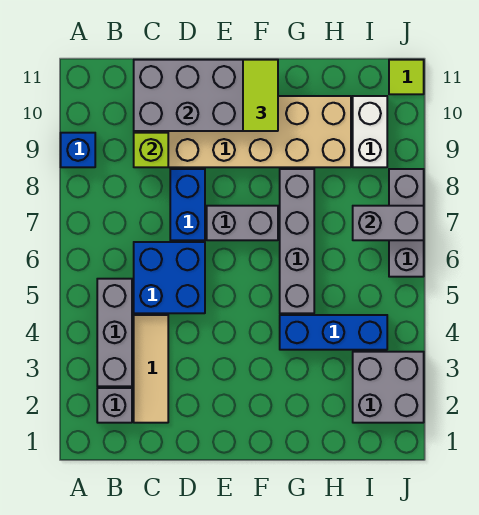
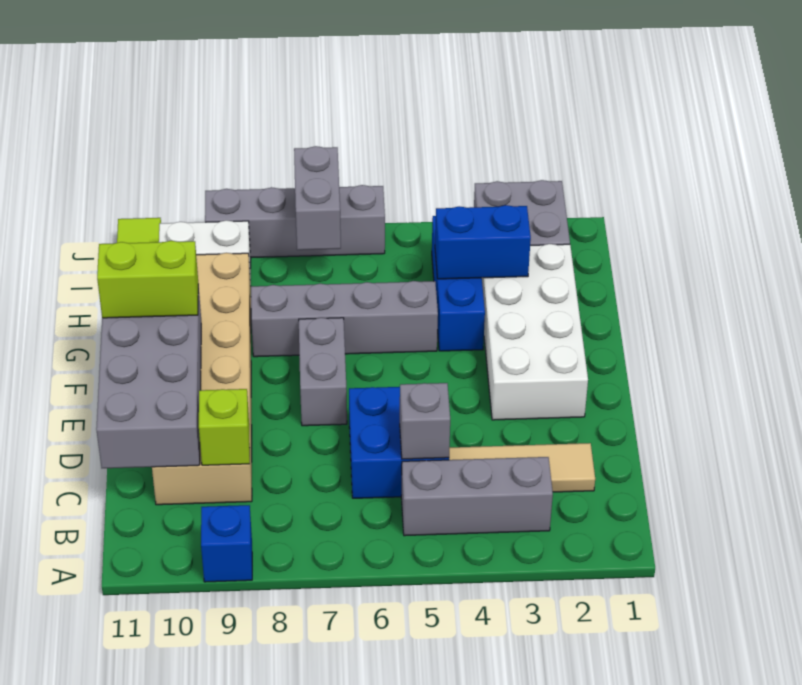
grey brick B2 level 1 -> grey brick C5 level 2
blue brick D7:D8 level 1 -> blue brick H3:H4 level 2
none -> white brick E2:H3 level 1
lime tile F10:F11 level 3 -> lime brick F10:F11 level 3
grey brick J6:J8 level 1 -> grey brick J6:J9 level 1

